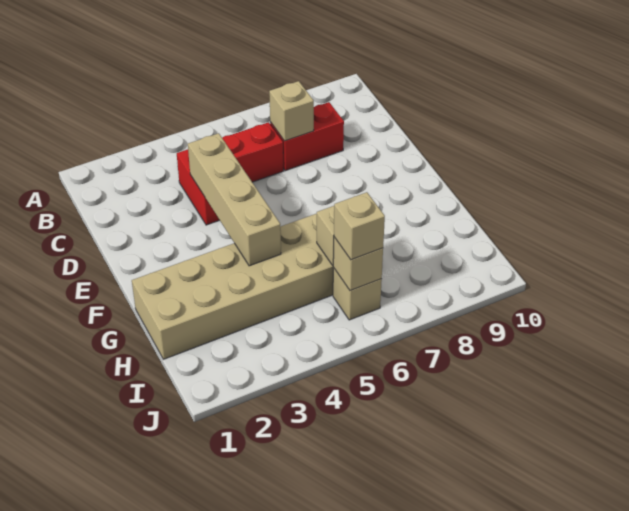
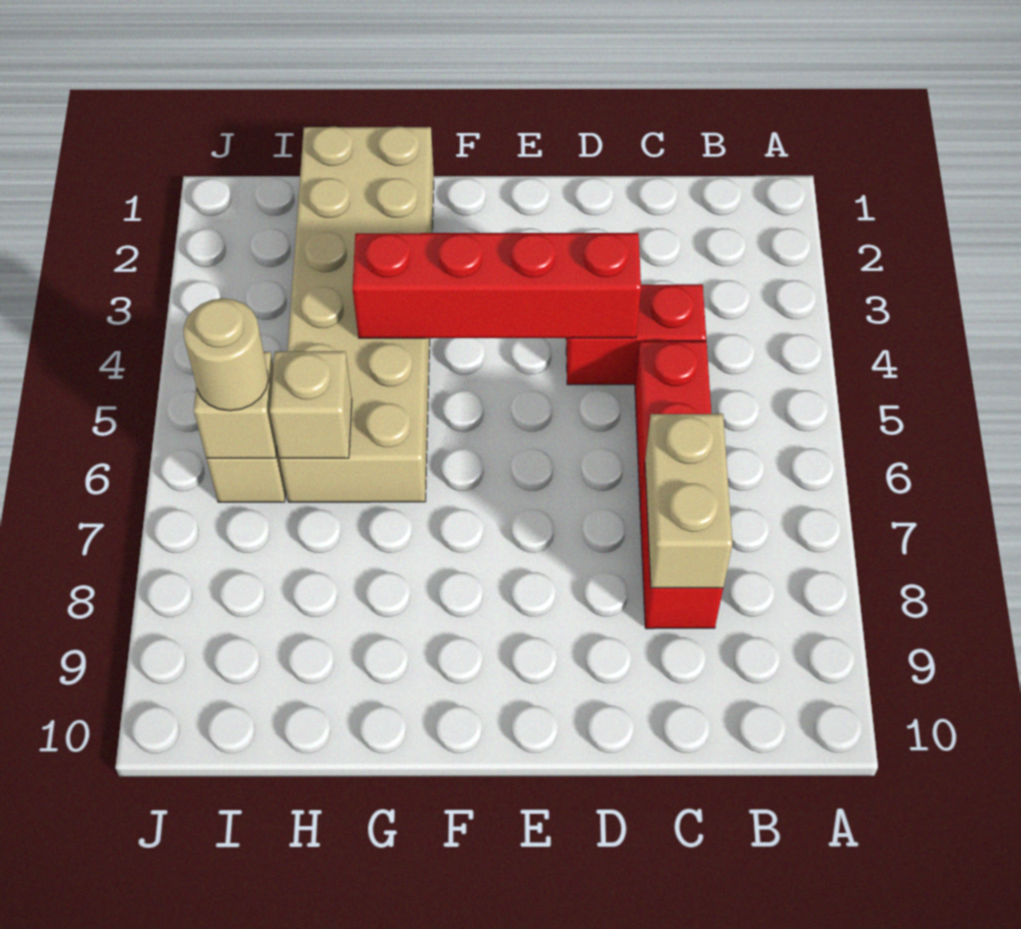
tan brick C7 level 2 -> tan brick C7:C8 level 2
tan brick D4:G4 level 2 -> red brick D4:G4 level 2
tan brick I6 level 3 -> tan round brick I6 level 3

